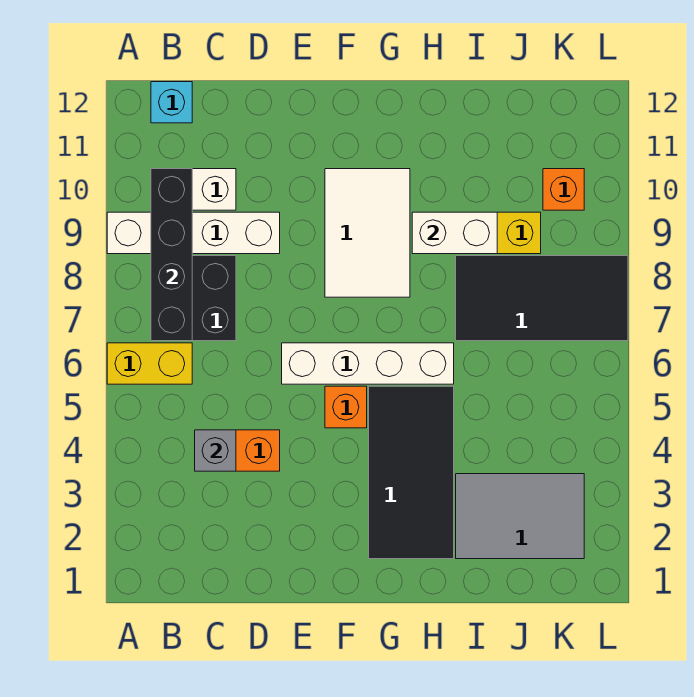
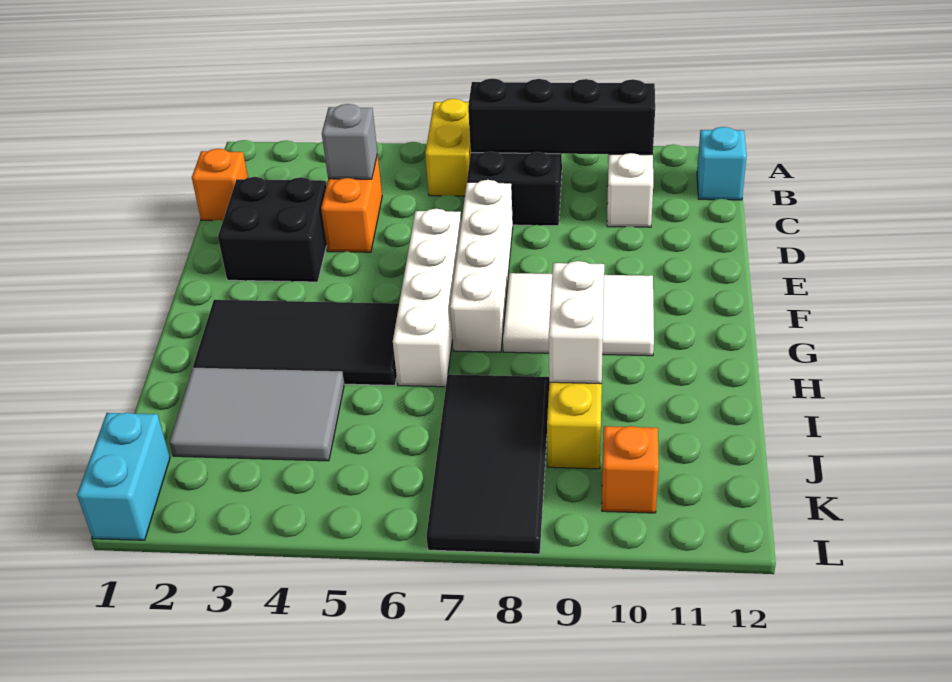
white brick A9:D9 level 1 -> white brick D7:G7 level 1
none -> black brick D2:E3 level 1
orange brick F5 level 1 -> orange brick C1 level 1
grey tile I2:K3 level 1 -> grey tile I2:J4 level 1
none -> cyan brick K1:L1 level 1

